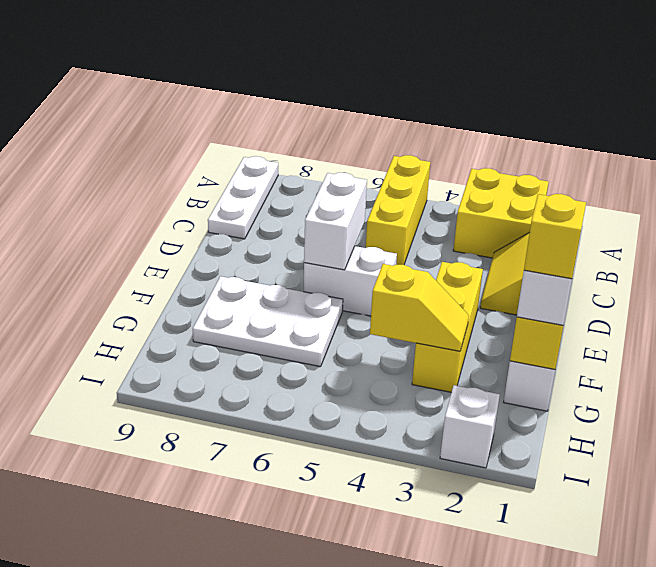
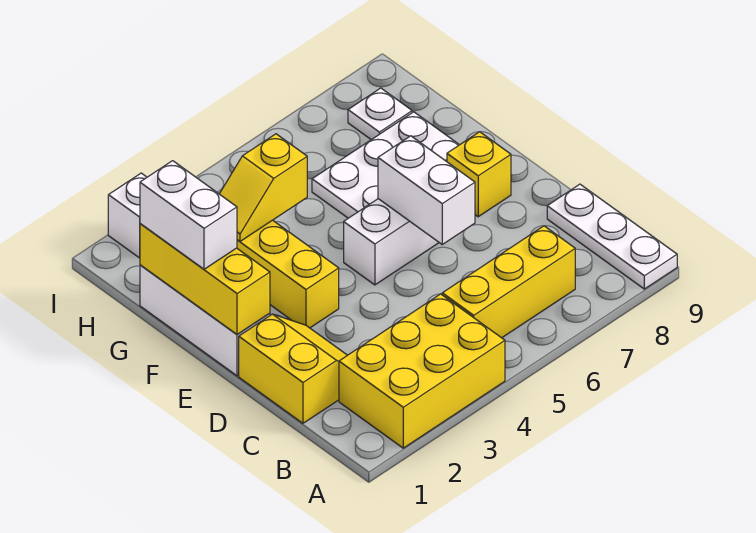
yellow brick A2:B3 level 1 -> yellow brick A2:B4 level 1
yellow brick A5:C5 level 1 -> yellow brick B5:B7 level 1
yellow brick G1 level 4 -> yellow brick E8 level 1
none -> white plate H8 level 1

